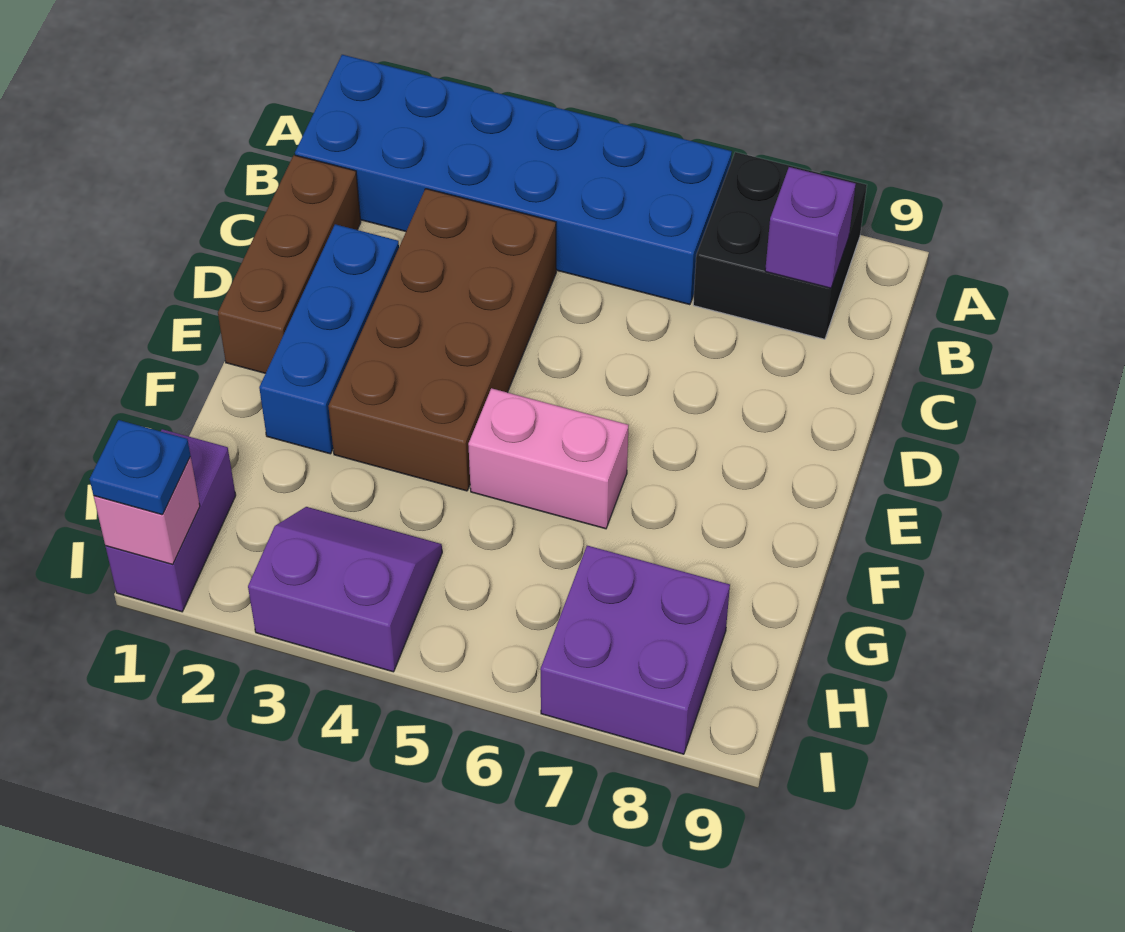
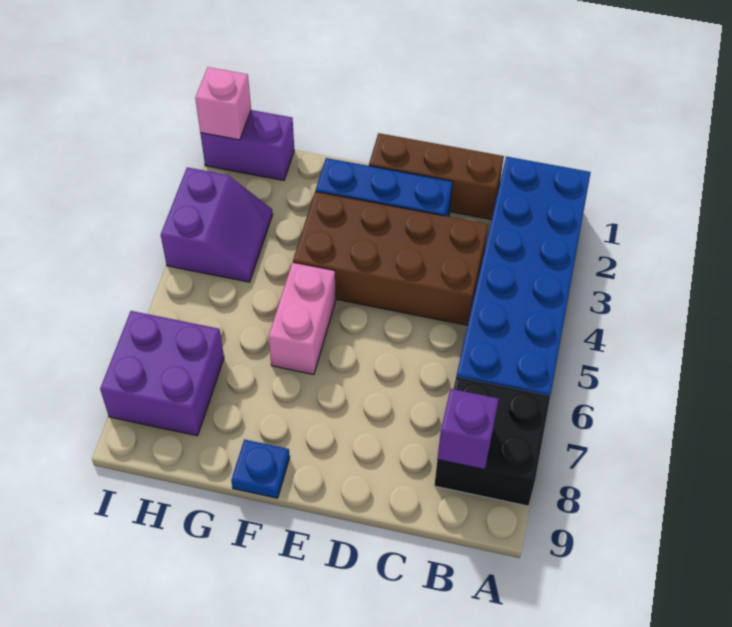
blue plate I1 level 3 -> blue plate F9 level 1

